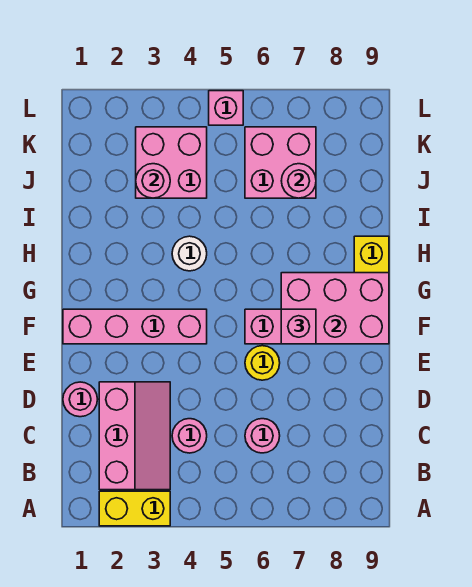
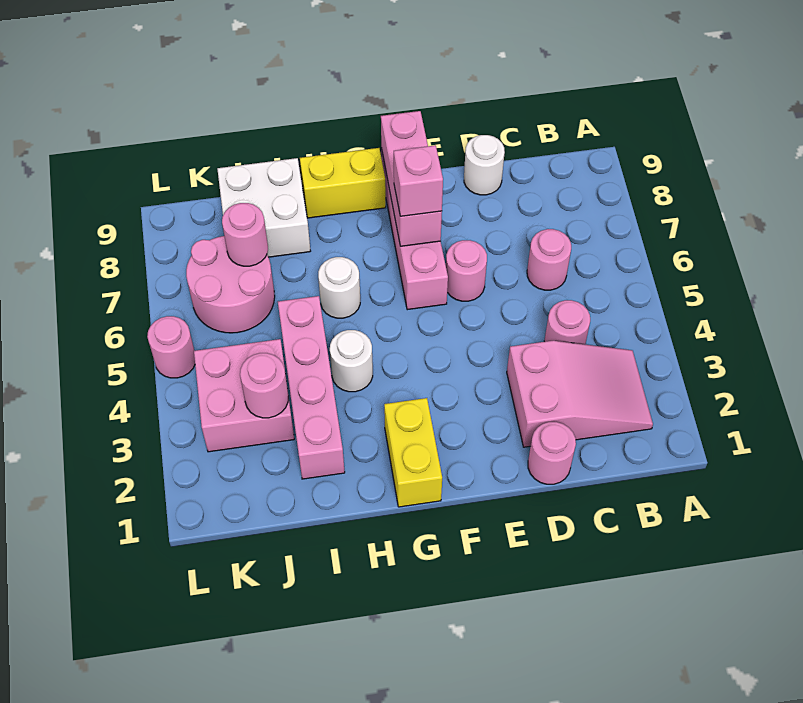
yellow brick A2:A3 level 1 -> yellow brick G1:G2 level 1
pink slope B2:D3 level 1 top 2 -> pink slope B2:D3 level 1 top D
none -> white round brick D9 level 1
yellow round brick E6 level 1 -> pink round brick E6 level 1
pink brick F1:F4 level 1 -> pink brick I2:I5 level 1
pink brick F7:G9 level 2 -> pink brick F7:F9 level 2
none -> white round brick H6 level 1
none -> white brick I8:J9 level 1
pink brick J6:K7 level 1 -> pink round brick J6:K7 level 1
pink brick L5 level 1 -> pink round brick L5 level 1

